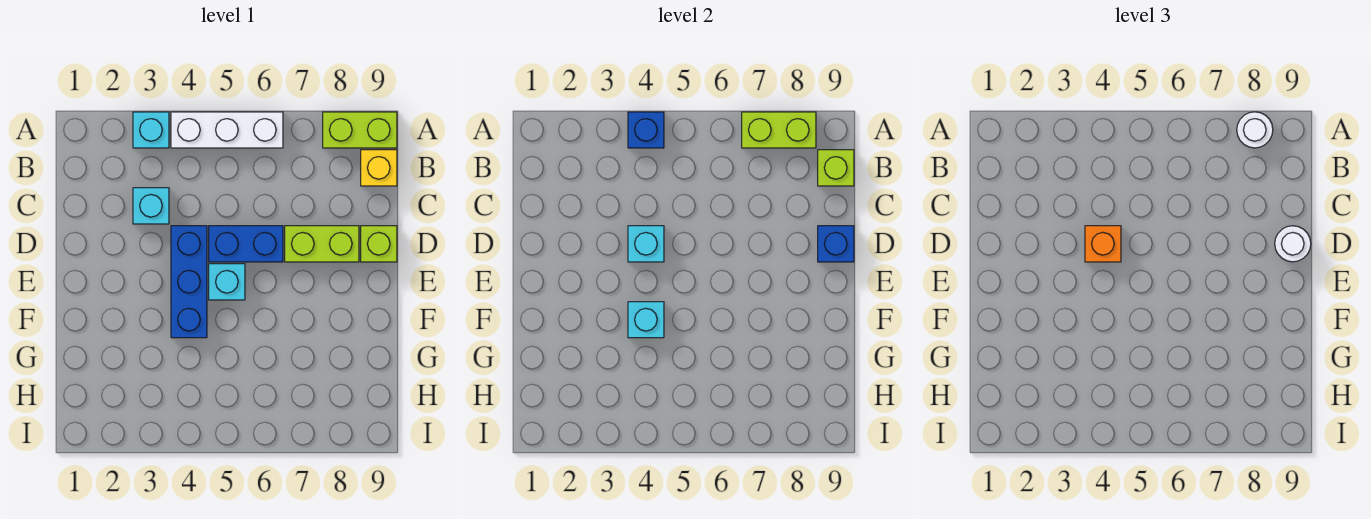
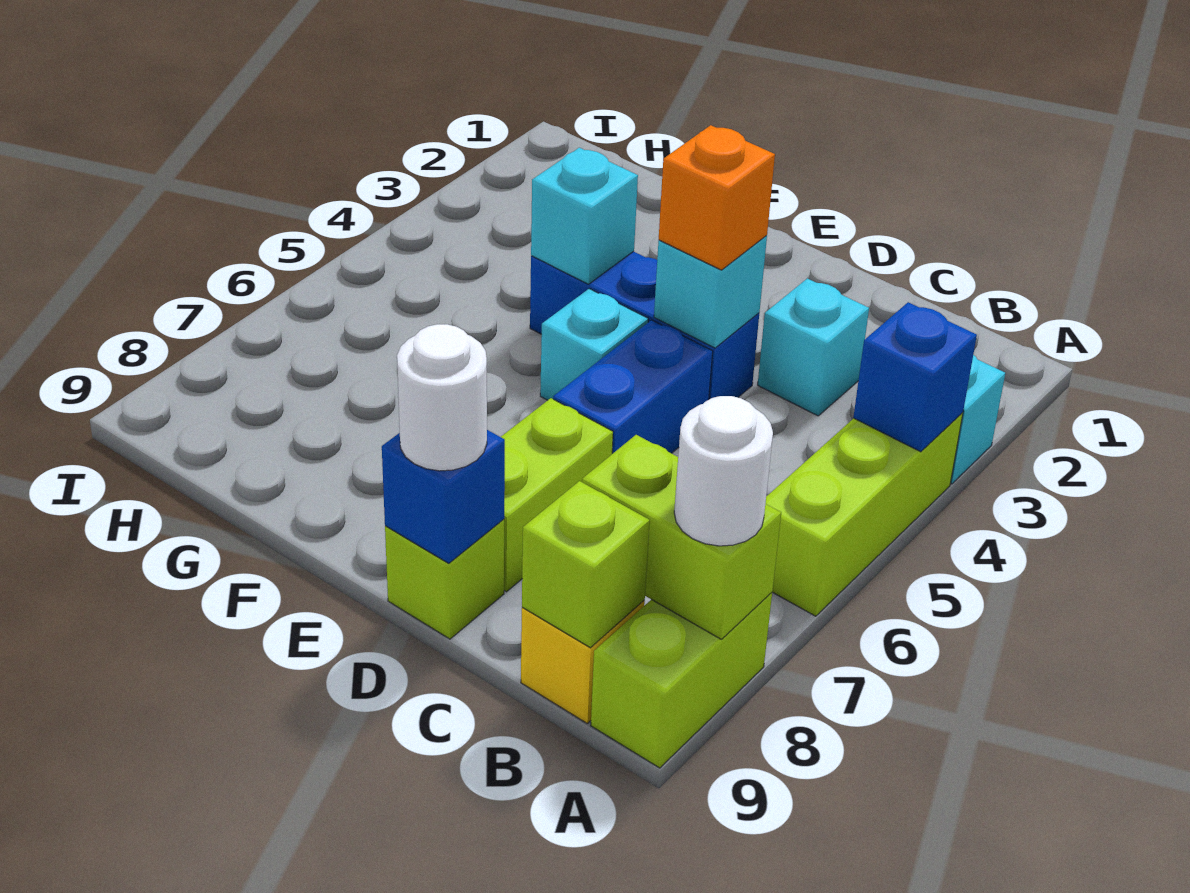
white brick A4:A6 level 1 -> lime brick A4:A6 level 1
lime brick A7:A8 level 2 -> lime brick A8:B8 level 2

